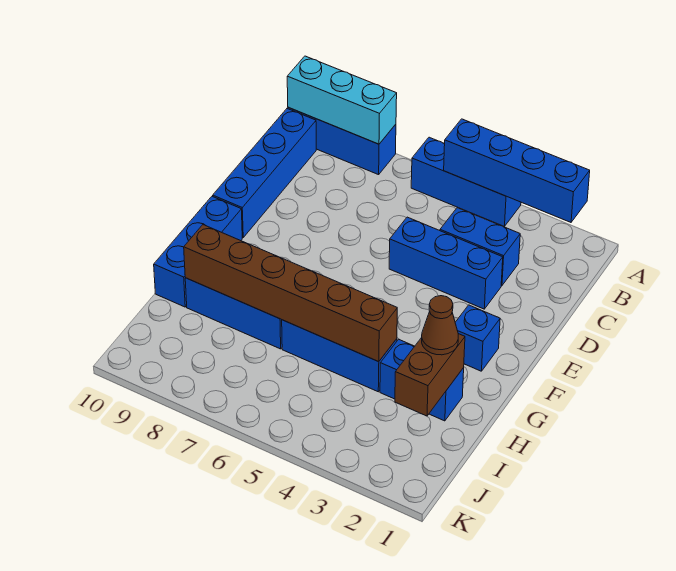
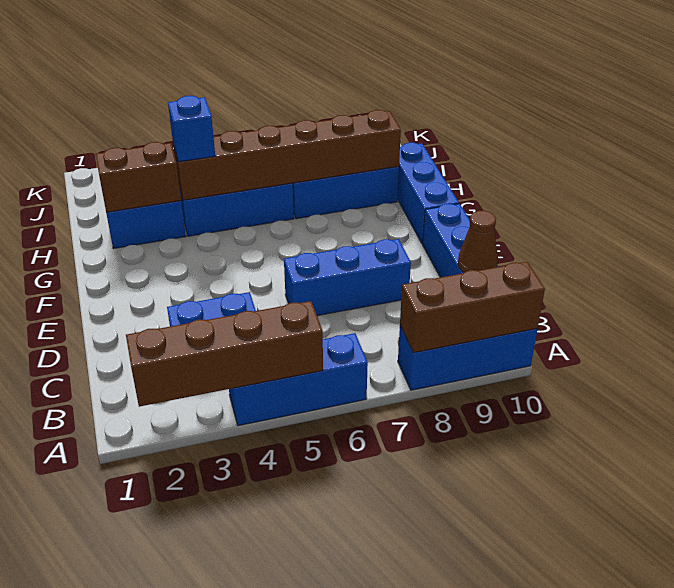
blue brick A2:A5 level 2 -> brown brick A2:A5 level 2
cyan brick A8:A10 level 2 -> brown brick A8:A10 level 2
blue brick D3:D5 level 1 -> blue brick D6:D8 level 1
blue brick F2 level 1 -> blue brick H4 level 3
brown brick H2:I2 level 2 -> brown brick H2:H3 level 2
brown cone H2 level 3 -> brown cone C10 level 2

